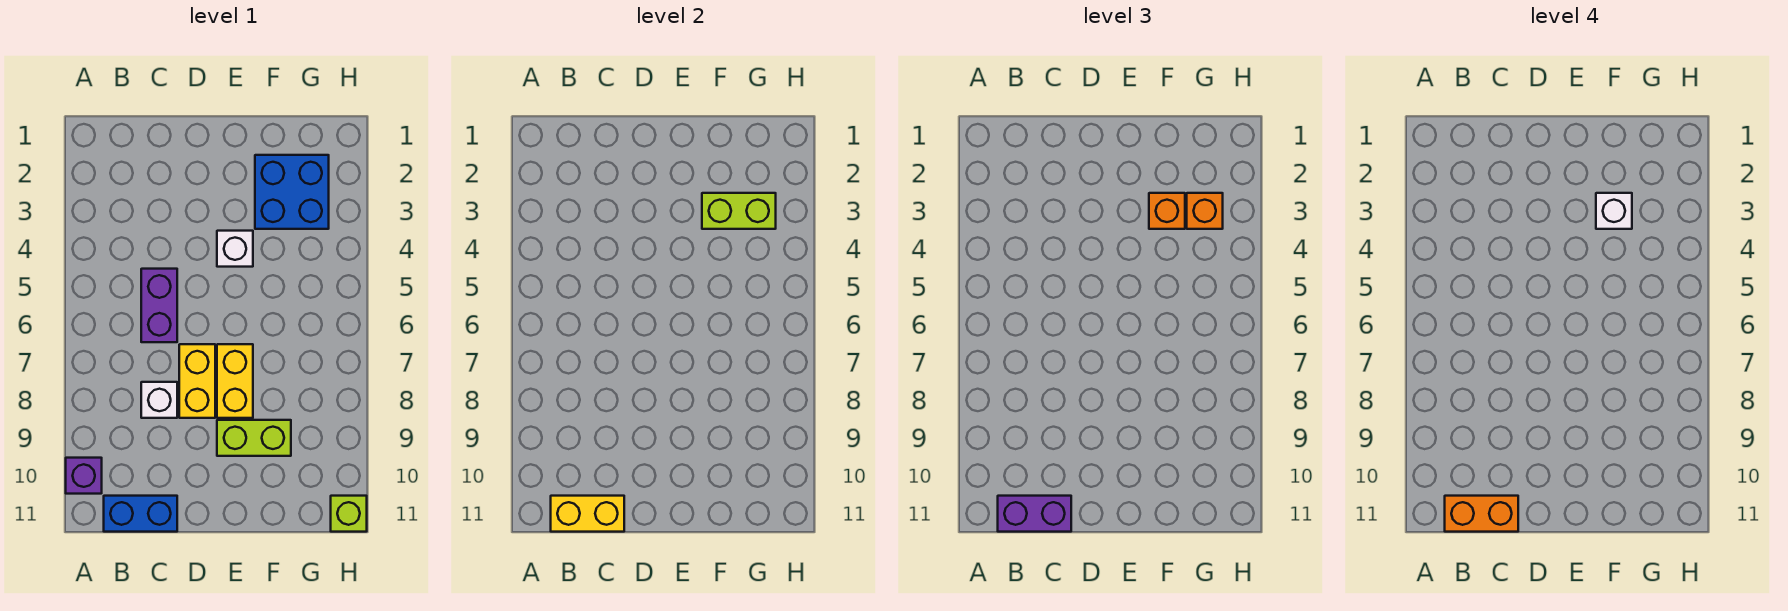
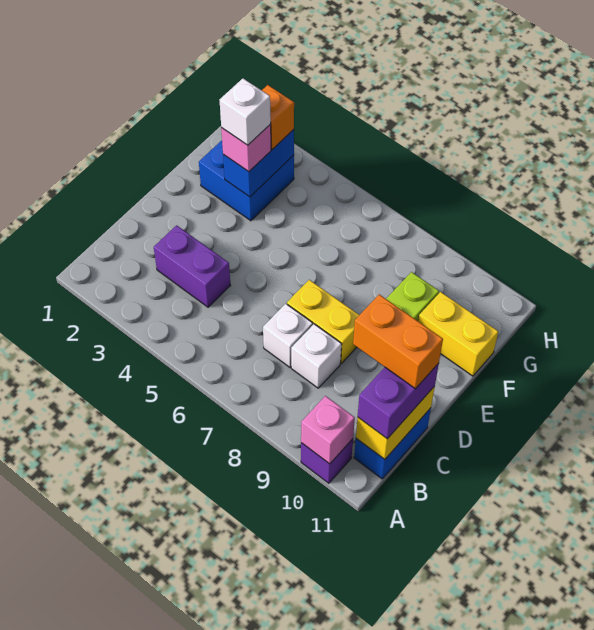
none -> pink brick A10 level 2
orange brick B11:C11 level 4 -> orange brick C10:C11 level 4
purple brick C5:C6 level 1 -> purple brick C3:C4 level 1
white brick E4 level 1 -> white brick C7 level 1
yellow brick E7:E8 level 1 -> yellow brick F10:F11 level 1
lime brick F3:G3 level 2 -> blue brick F3:G3 level 2
orange brick F3 level 3 -> pink brick F3 level 3
lime brick H11 level 1 -> none

